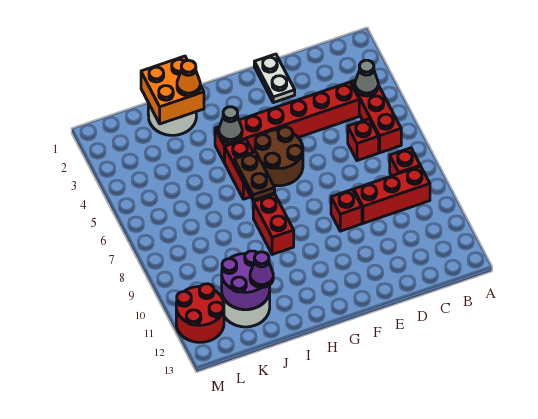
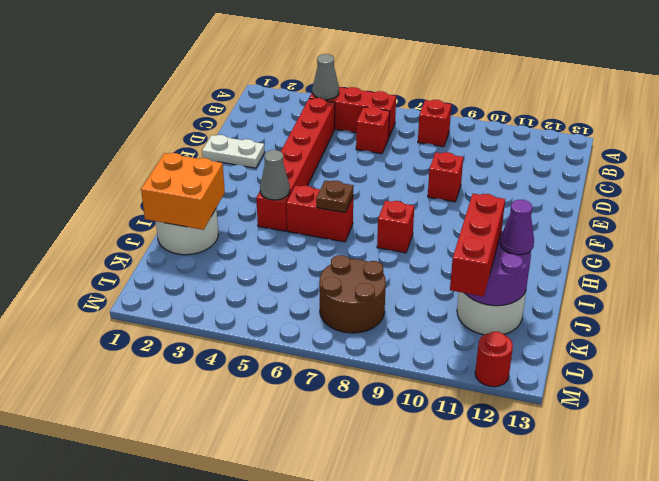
red brick B9:D9 level 1 -> red brick J11:L11 level 3
brown round brick F5:G6 level 1 -> brown round brick K7:L8 level 1
brown plate H6:H7 level 2 -> brown plate H6 level 2
red brick H8:H9 level 1 -> red brick H8 level 1
orange cone I2 level 3 -> none
red round brick L11:M12 level 1 -> red round brick M12 level 1

